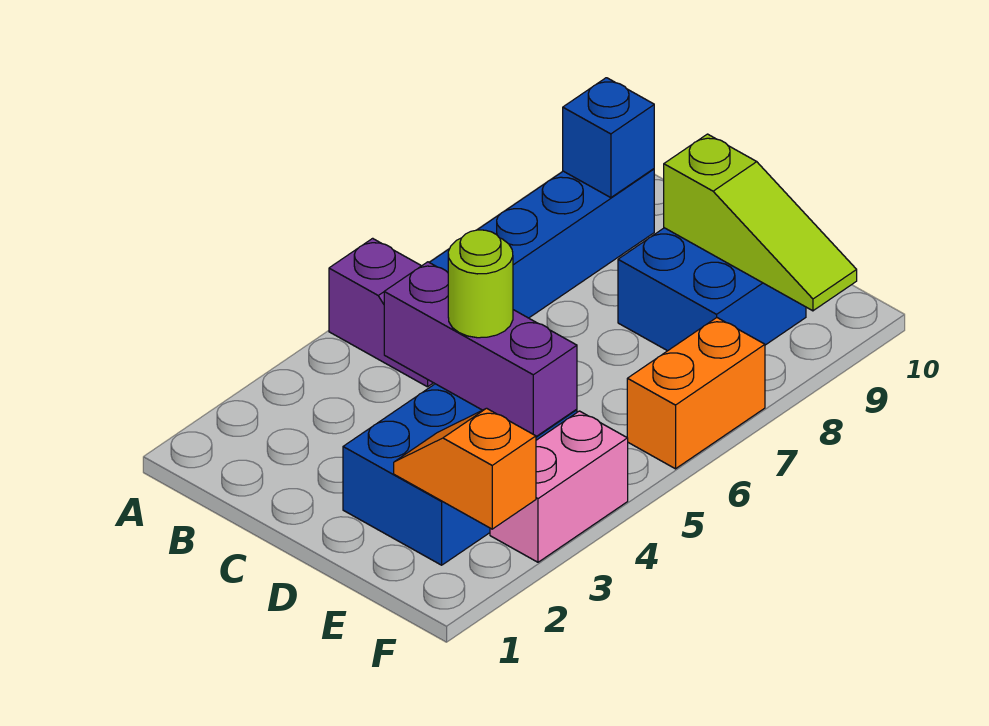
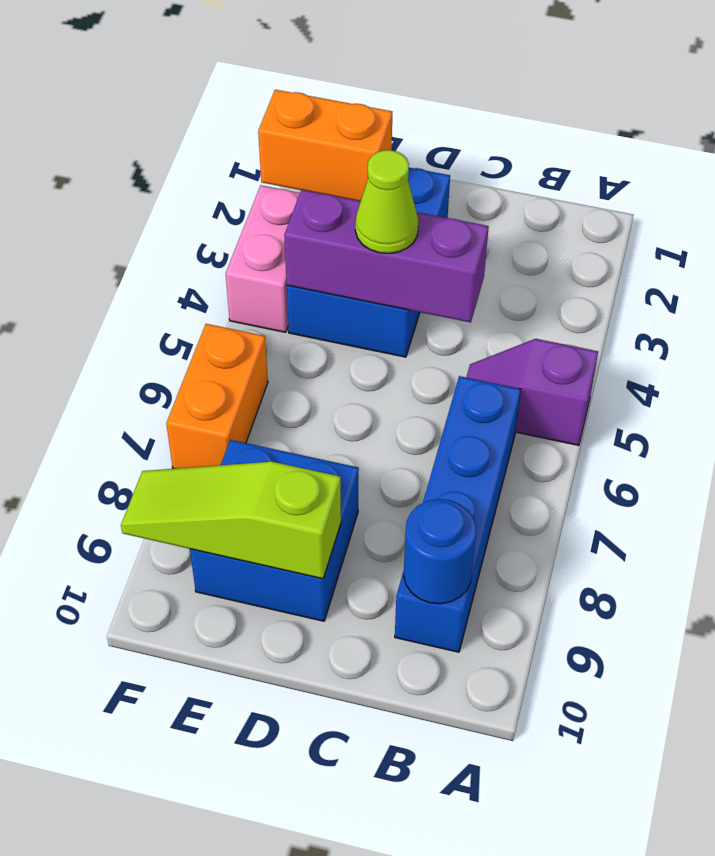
blue brick B9 level 2 -> blue round brick B9 level 2
lime round brick D4 level 3 -> lime cone D4 level 3
orange slope E2:F2 level 2 top F -> orange brick E2:F2 level 2

